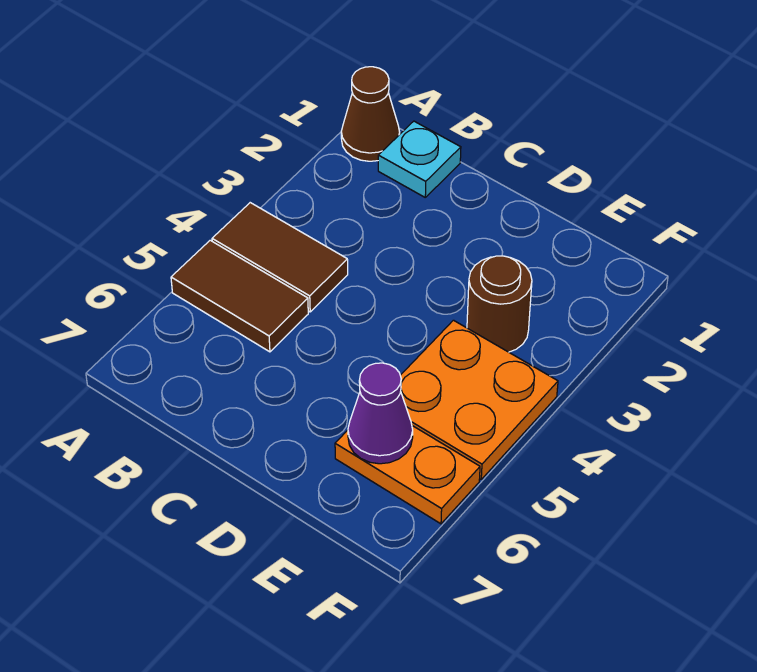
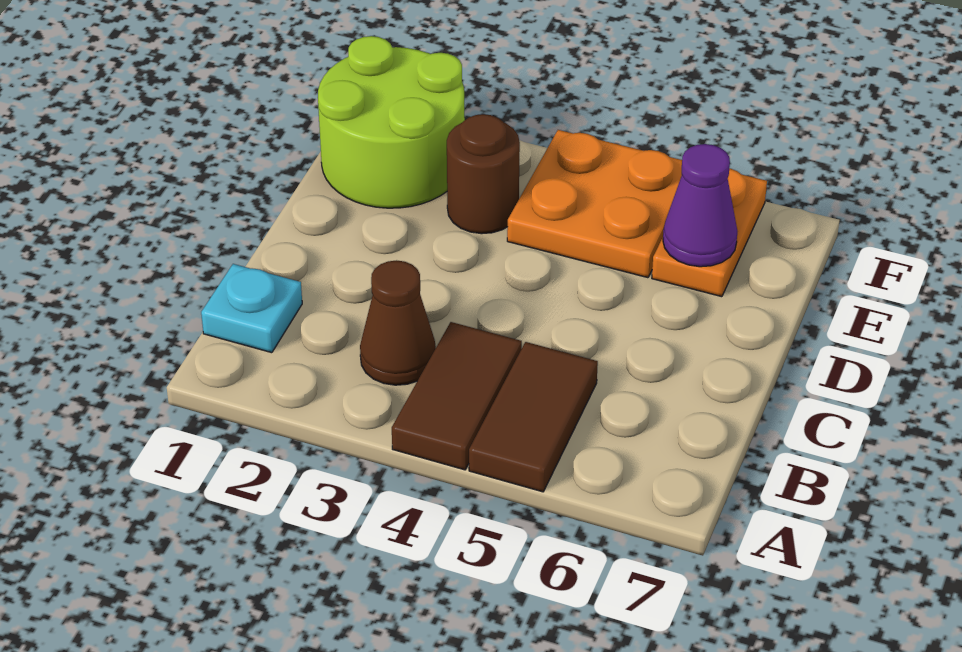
brown cone A1 level 1 -> brown cone B3 level 1
none -> lime round brick E1:F2 level 1

